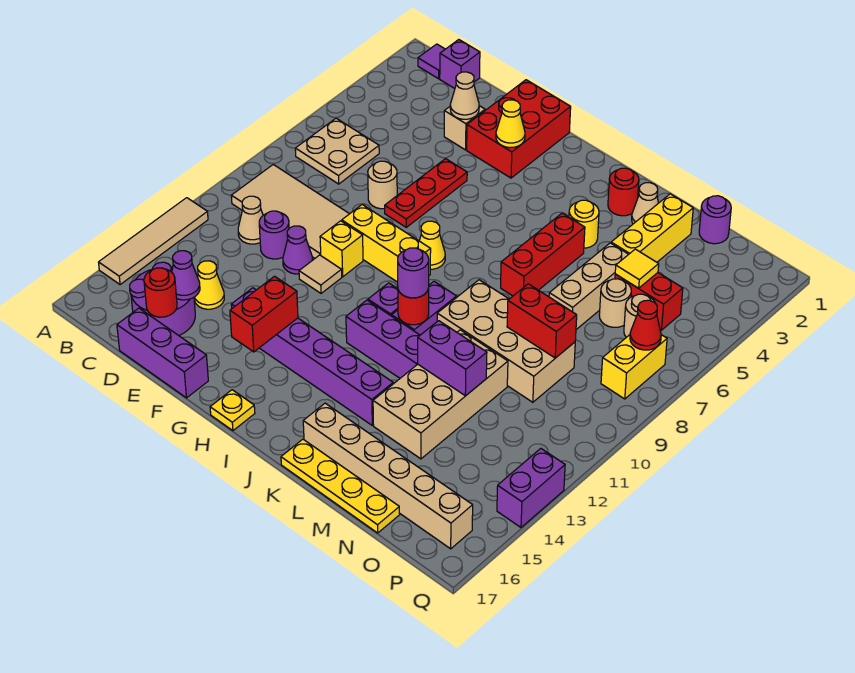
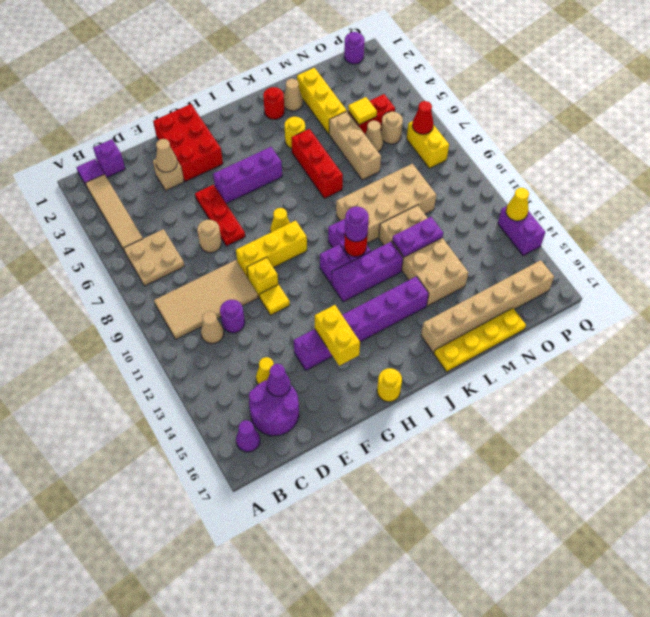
tan tile A12:A15 level 1 -> tan tile B2:B5 level 1
red round brick D16 level 2 -> none
purple brick D17:F17 level 1 -> purple brick G5:I5 level 1
purple cone E11 level 1 -> purple cone B16 level 1
tan tile F11 level 1 -> yellow tile F11 level 1
yellow cone G3 level 2 -> yellow cone Q13 level 2
red brick G14:G15 level 2 -> yellow brick G14:G15 level 2
yellow plate H17 level 1 -> yellow round brick H17 level 1
purple brick L12:M12 level 2 -> purple plate L12:M12 level 2
red brick M9:N9 level 2 -> none
purple round brick N1 level 1 -> purple round brick P1 level 1
tan round brick N6 level 1 -> tan cone N6 level 1

